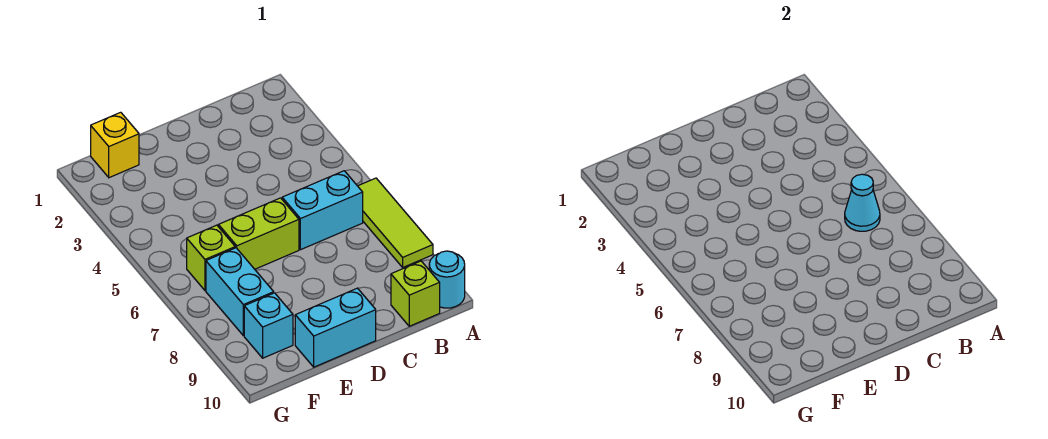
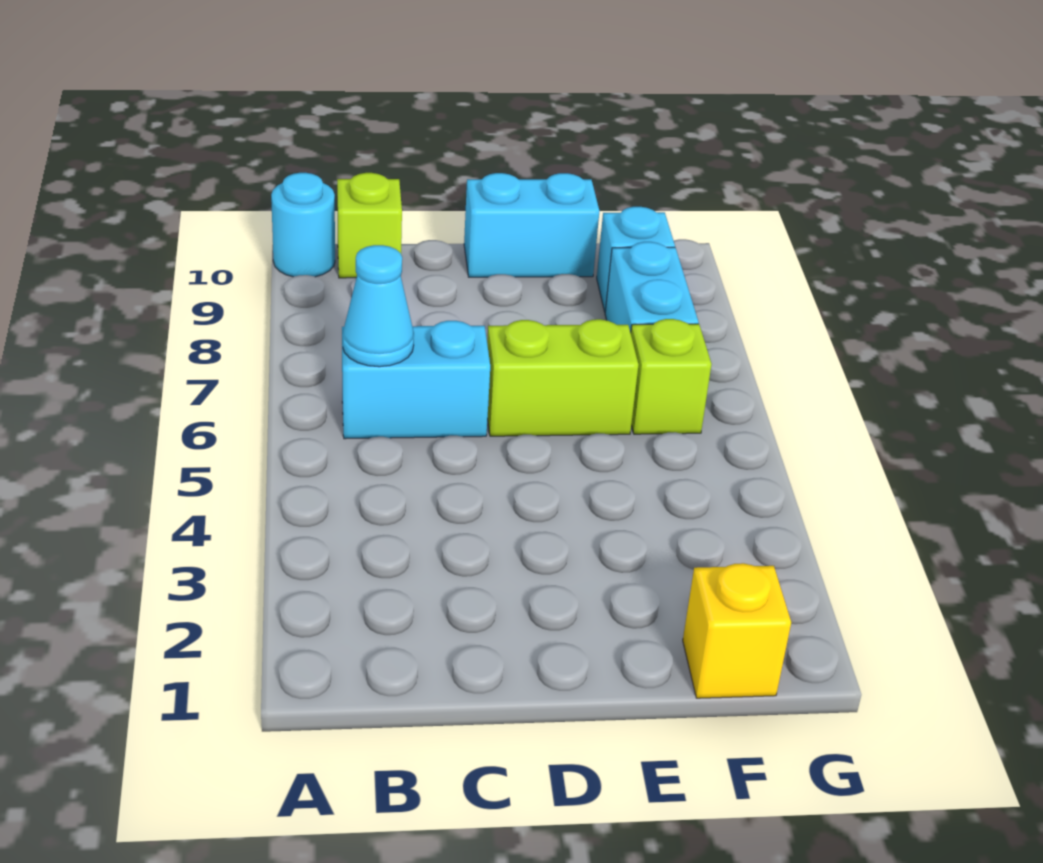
lime tile A6:A8 level 1 -> none

